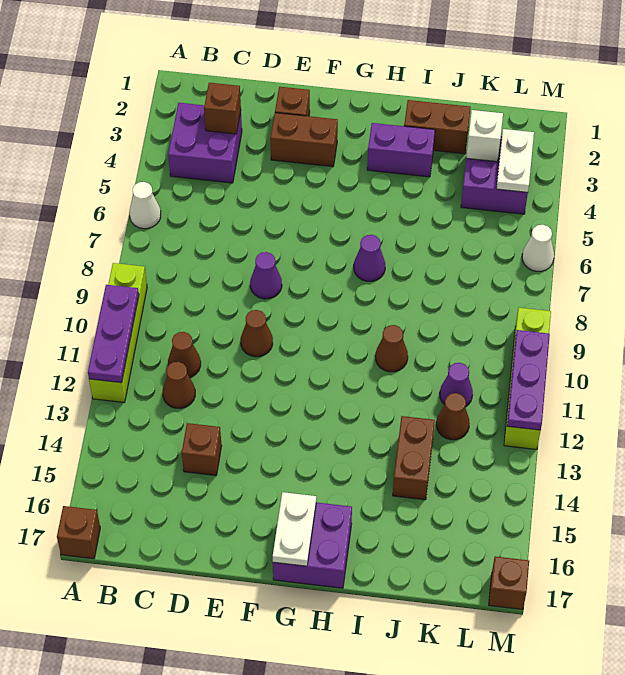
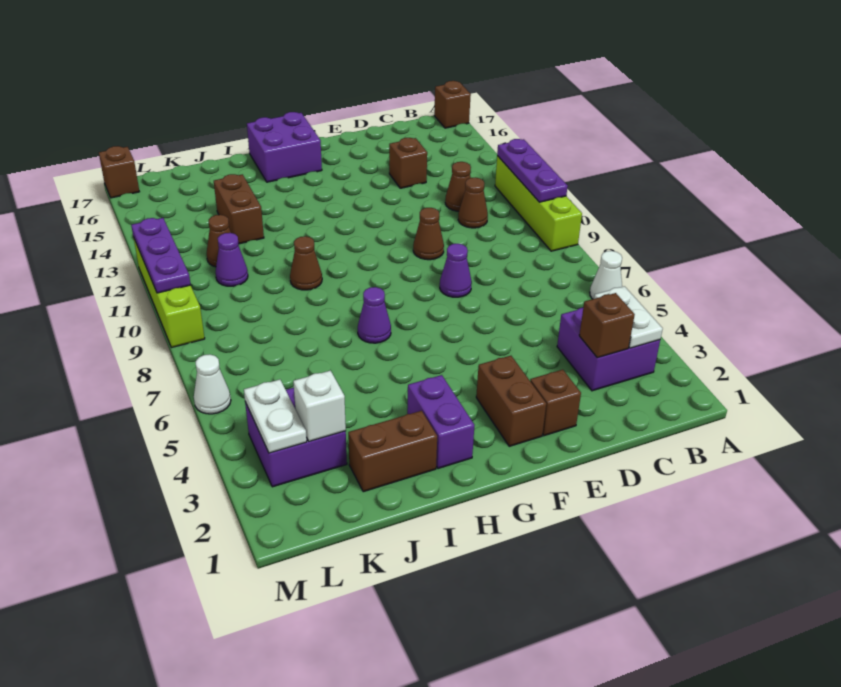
brown brick E3:F3 level 1 -> brown brick F2:F3 level 1
white plate G16:G17 level 2 -> white plate B3:B4 level 2
purple brick H3:I3 level 1 -> purple brick H2:H3 level 1

